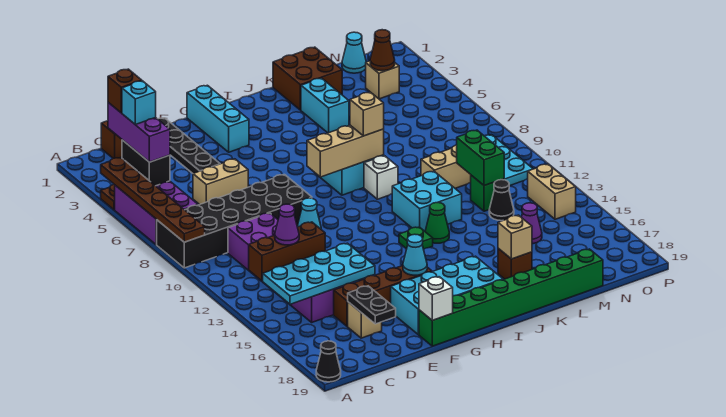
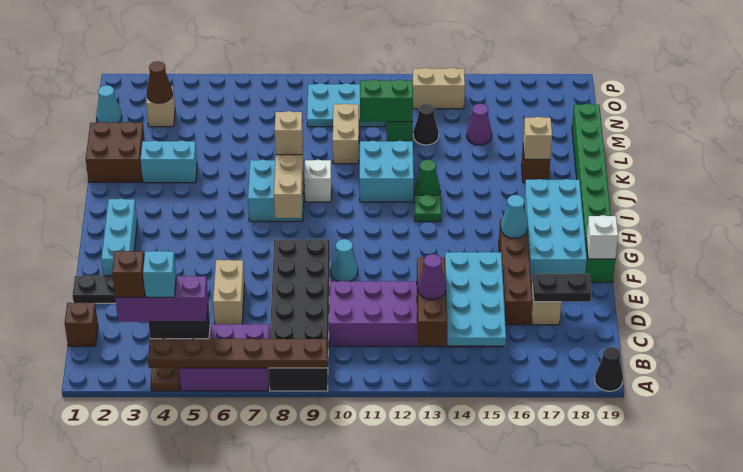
cyan brick G1:G3 level 1 -> cyan brick F2:H2 level 1

